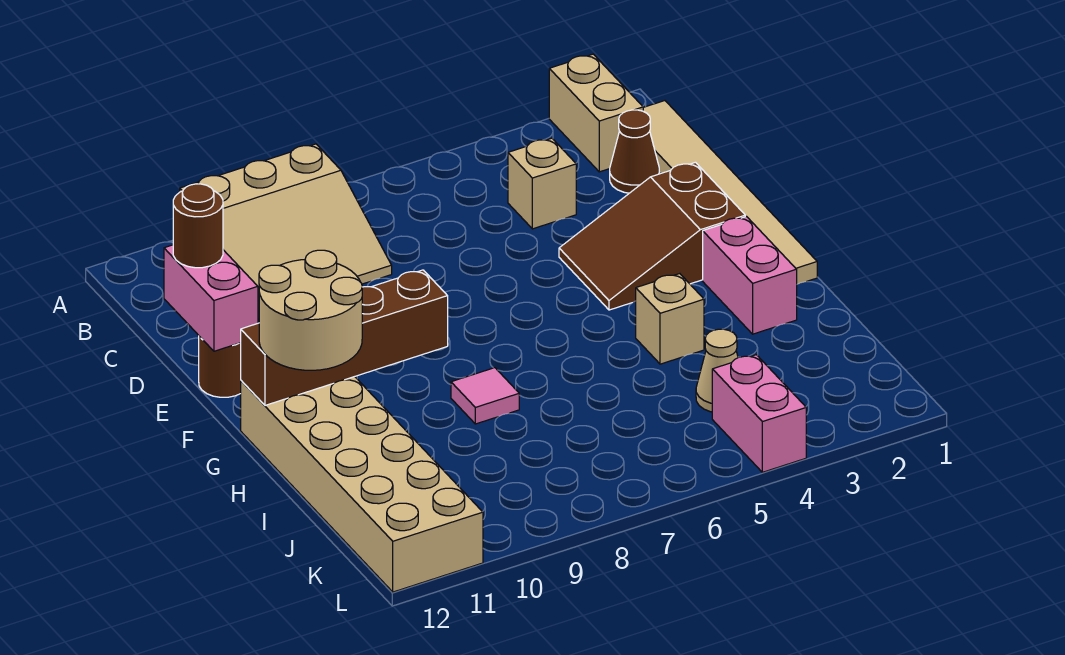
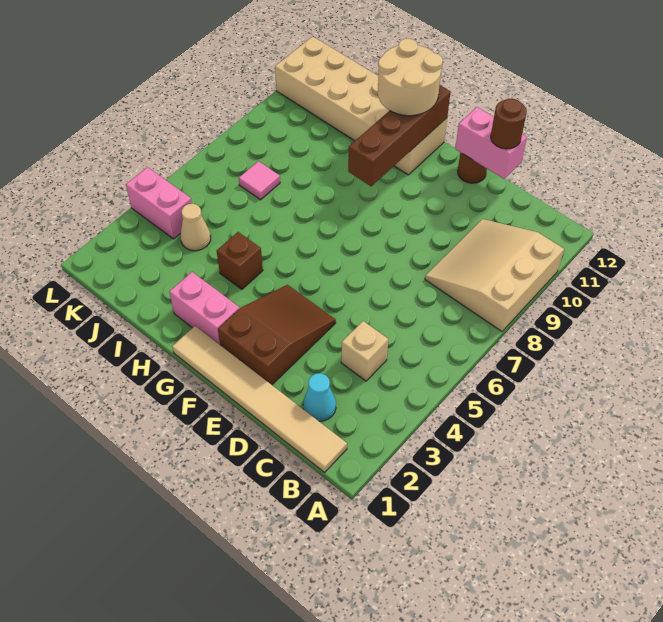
tan brick A2:B2 level 1 -> none
brown cone C2 level 1 -> cyan cone C2 level 1
tan brick H4 level 1 -> brown brick H4 level 1
pink tile H8 level 1 -> pink tile J7 level 1

